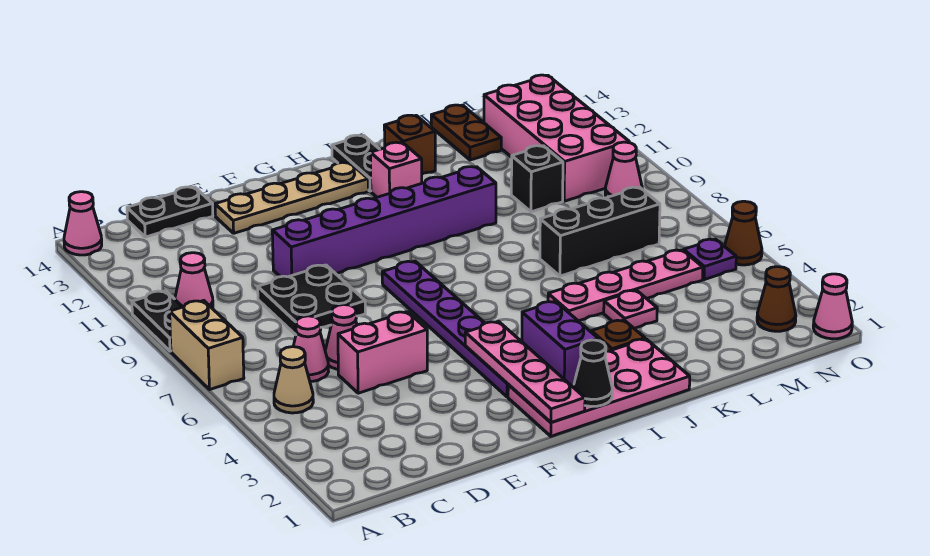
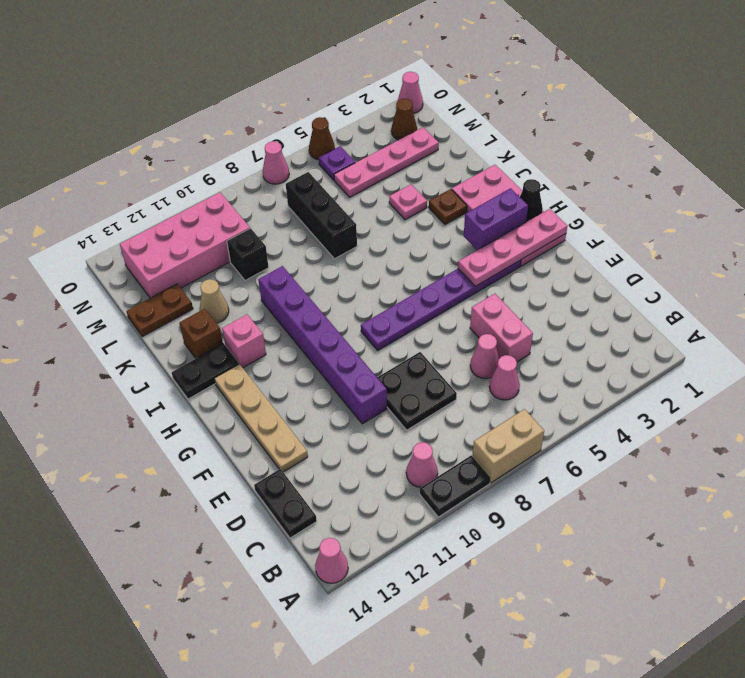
tan cone B5 level 1 -> tan cone K12 level 1
pink plate J5:M5 level 1 -> pink plate M2:M5 level 1
pink cone N9 level 1 -> pink cone O7 level 1

